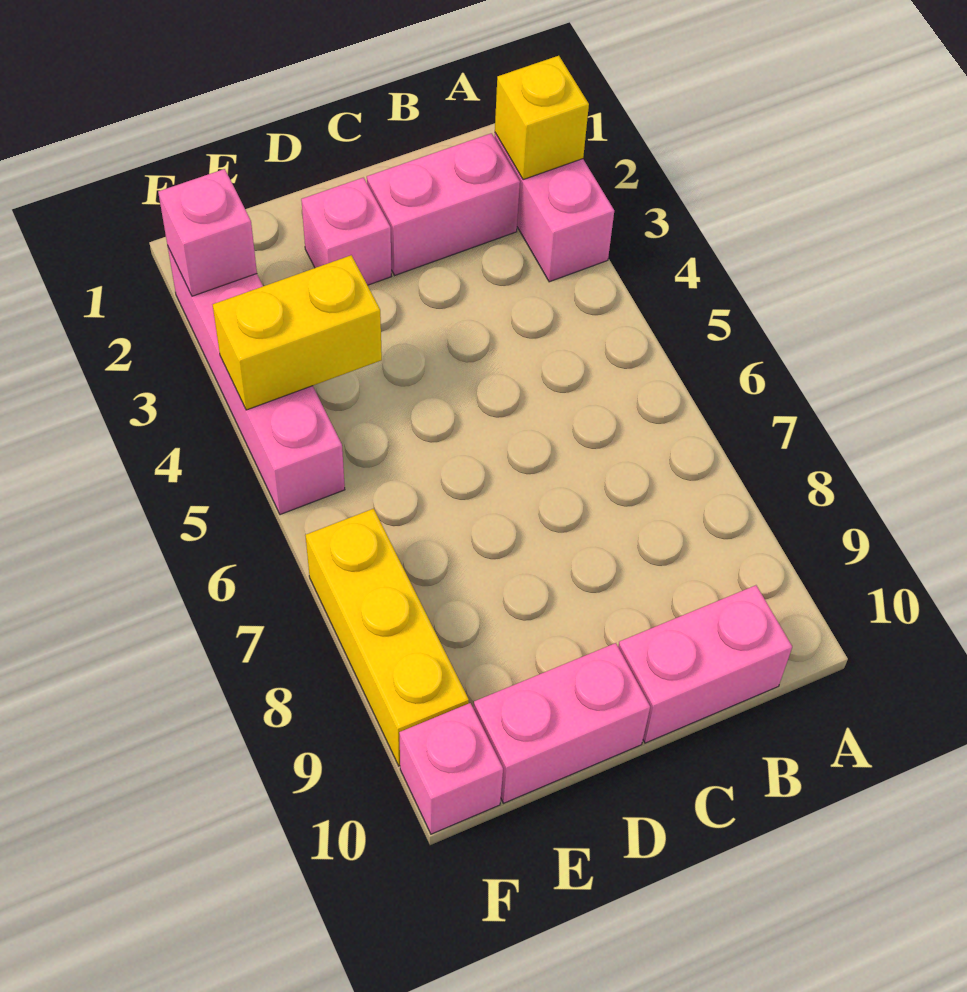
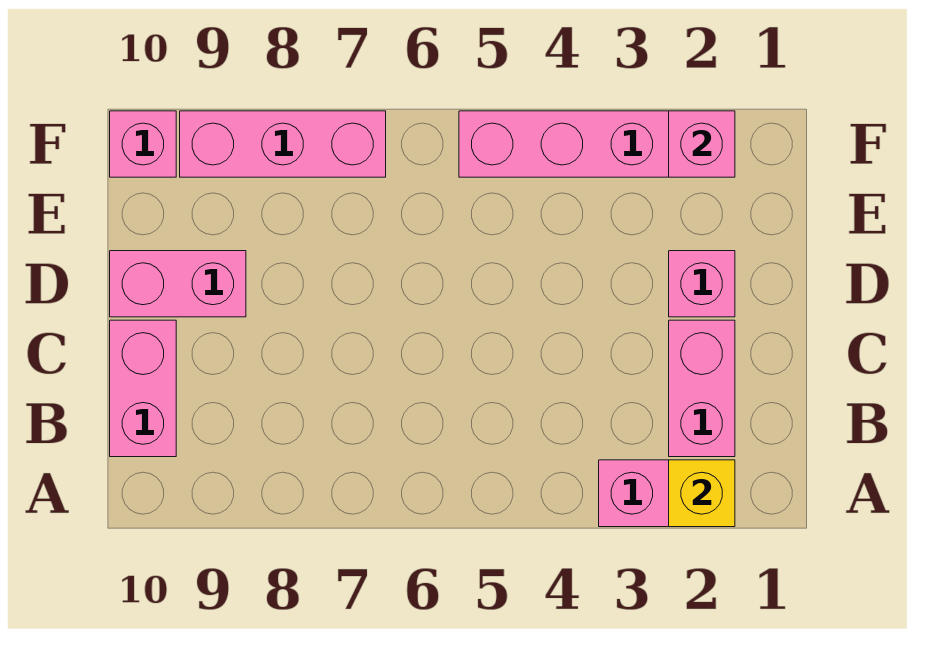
pink brick D10:E10 level 1 -> pink brick D9:D10 level 1
yellow brick E4:F4 level 2 -> none
yellow brick F7:F9 level 1 -> pink brick F7:F9 level 1

